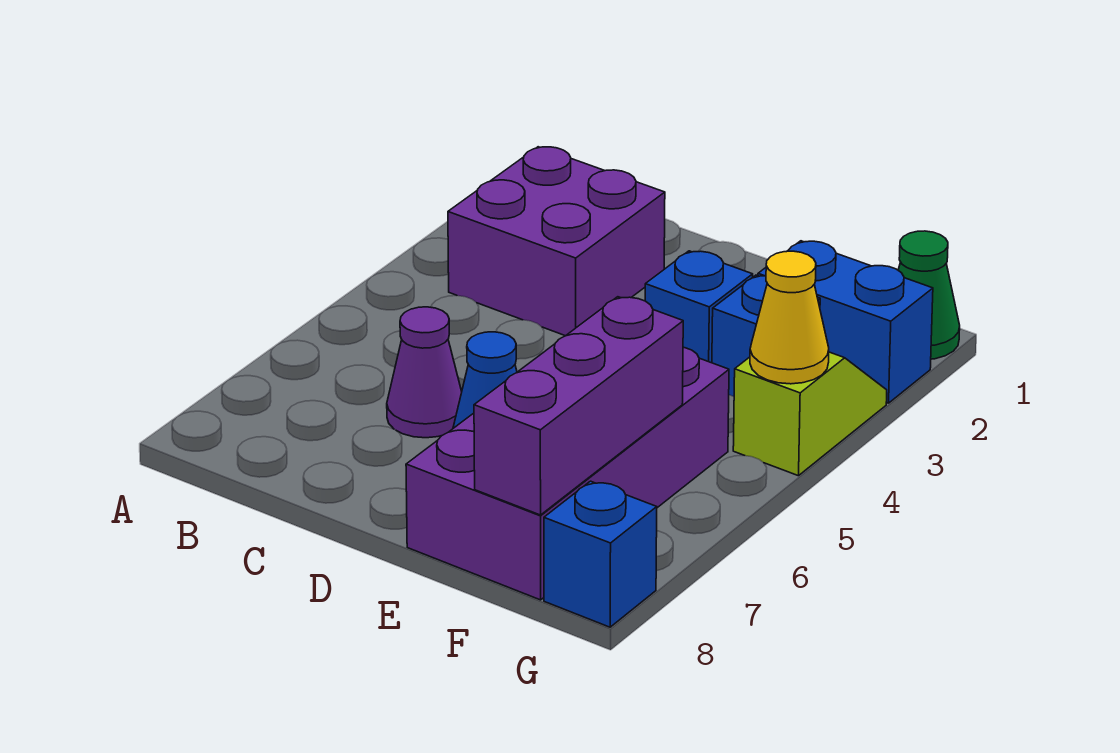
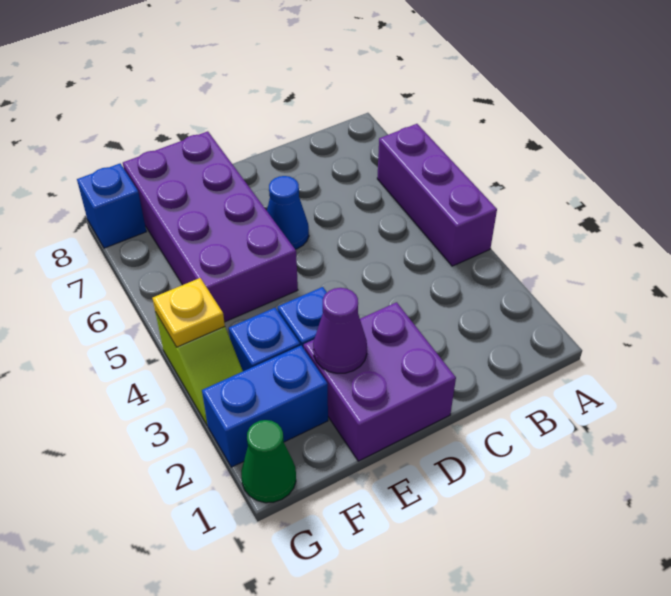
purple brick B2:C3 level 1 -> purple brick D1:E2 level 1
purple cone C6 level 1 -> purple cone E2 level 2
purple brick F6:F8 level 2 -> purple brick A4:A6 level 1
yellow cone G4 level 2 -> yellow plate G4 level 2

